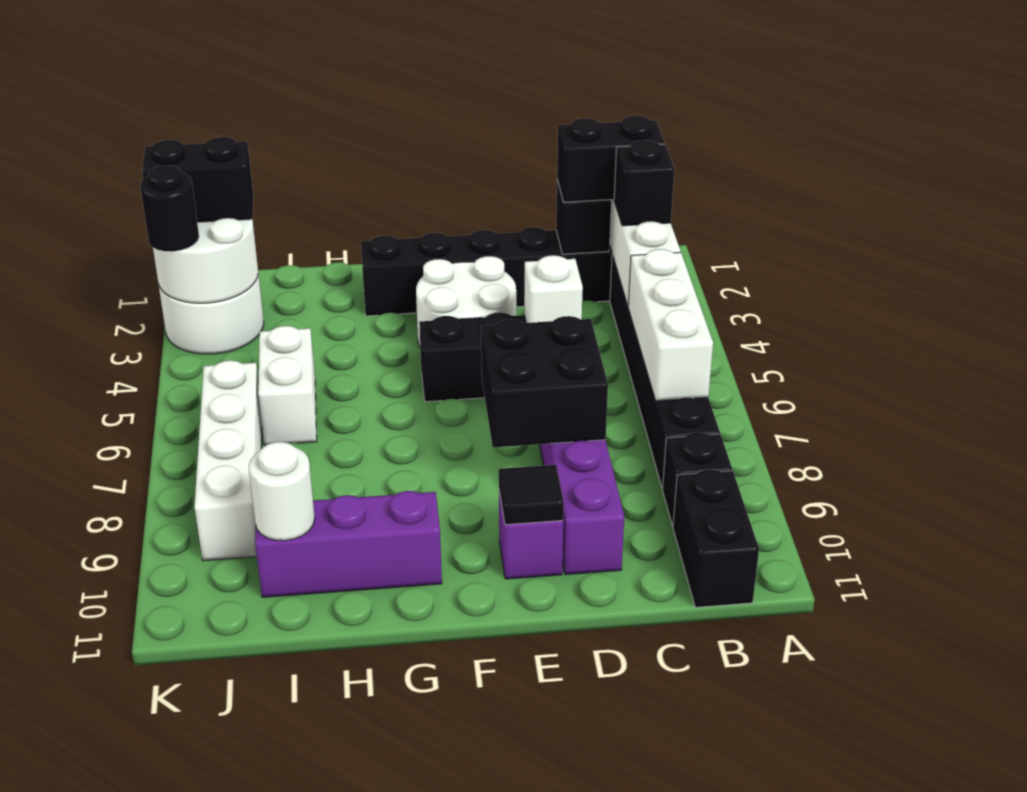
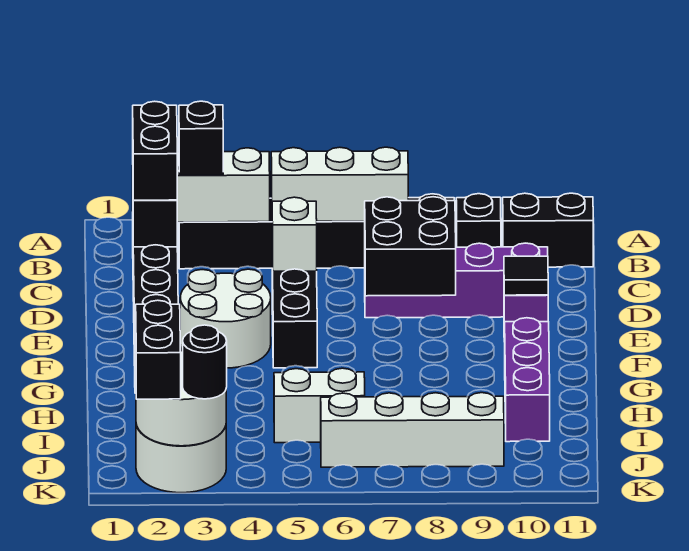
white round brick I10 level 2 -> none

